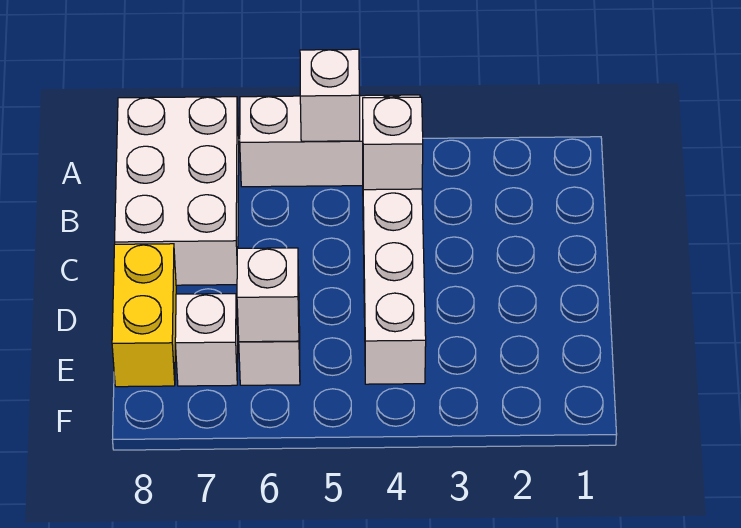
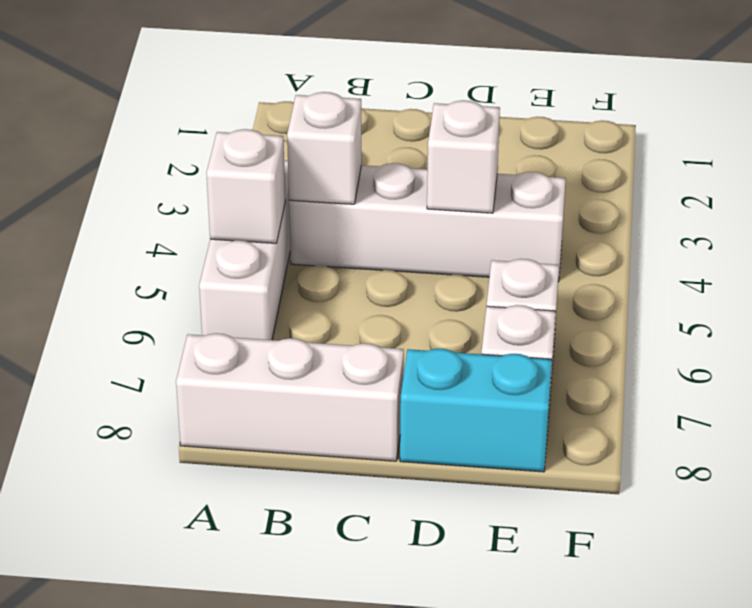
white brick A7:C8 level 1 -> white brick A8:C8 level 1
yellow brick D8:E8 level 1 -> cyan brick D8:E8 level 1
white brick E6 level 2 -> white brick D4 level 2

